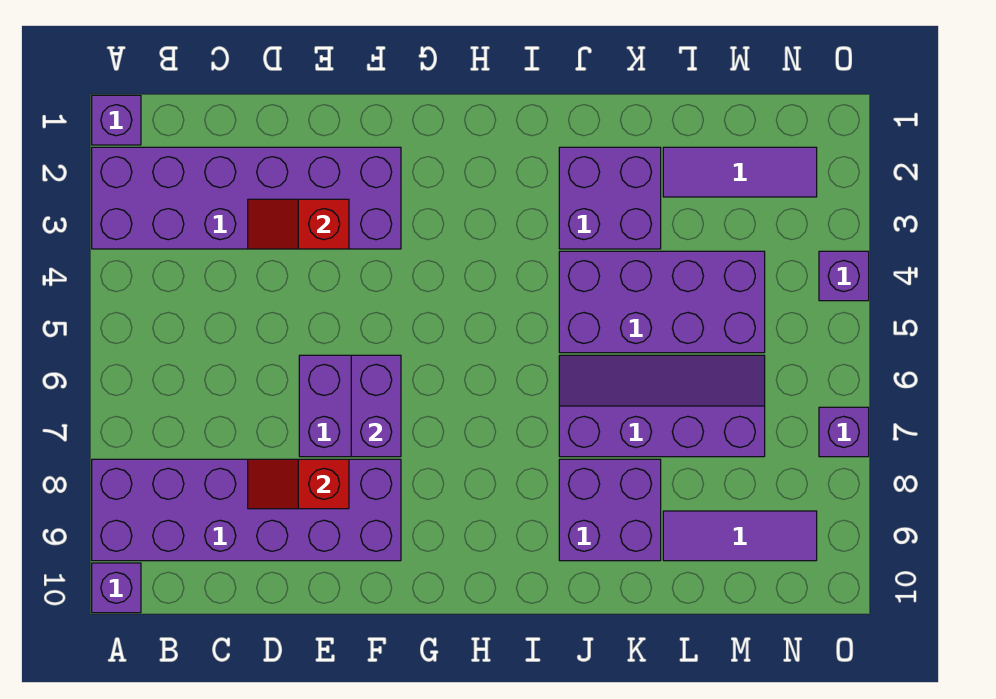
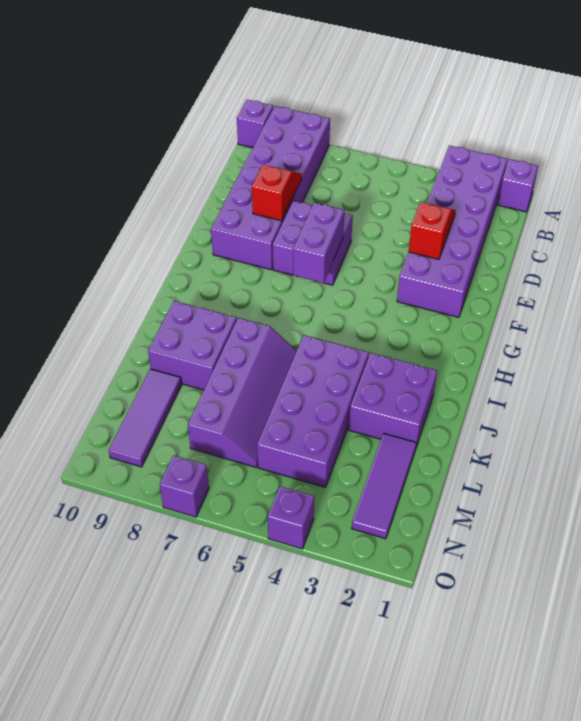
purple brick F6:F7 level 2 -> purple brick F6:G6 level 2

